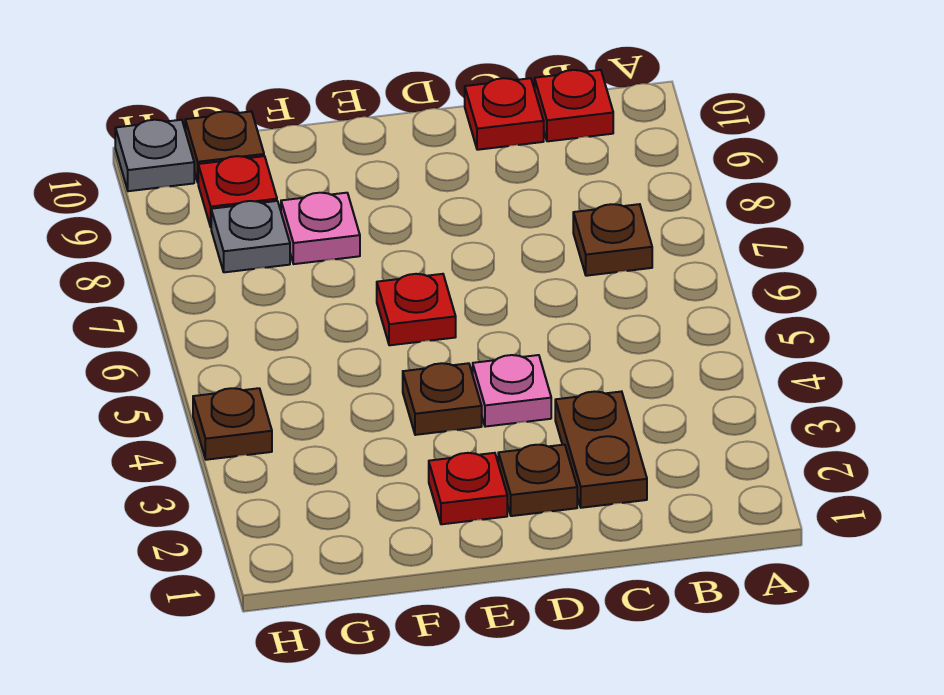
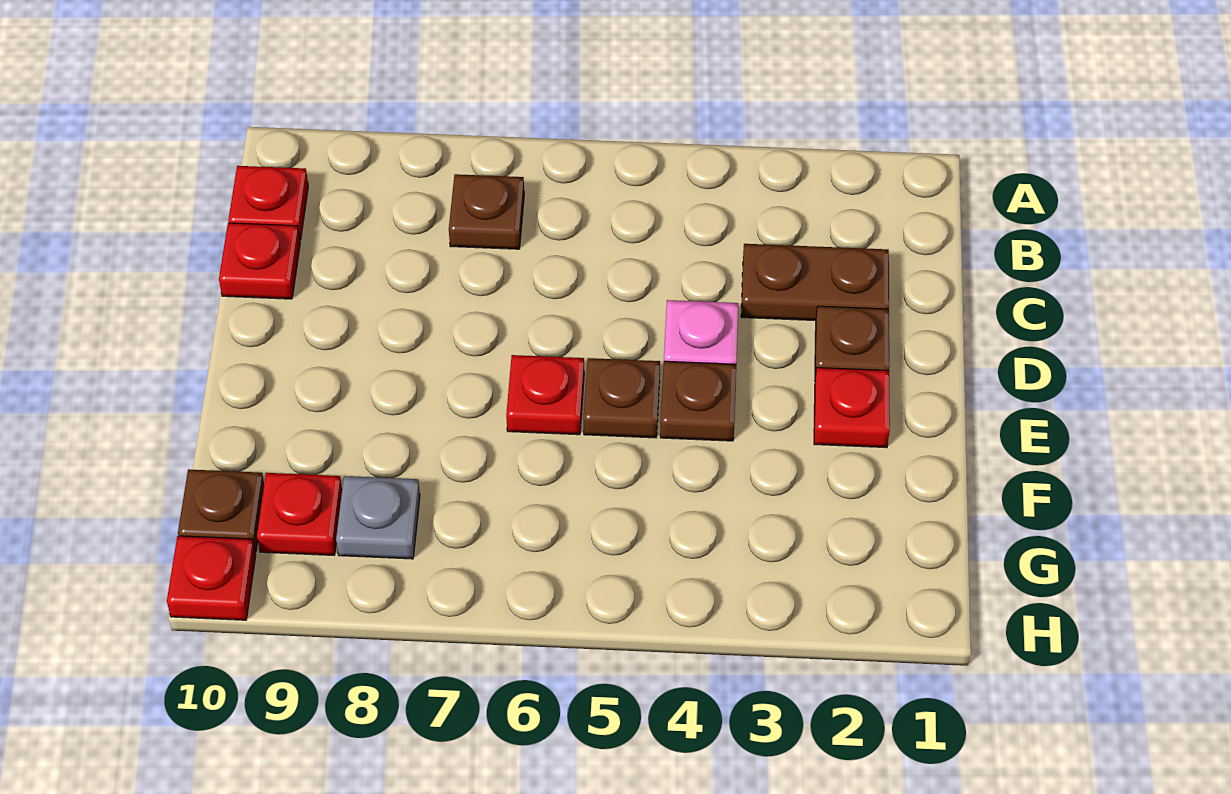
pink plate F8 level 1 -> none
brown plate H4 level 1 -> brown plate E5 level 1
grey plate H10 level 1 -> red plate H10 level 1

